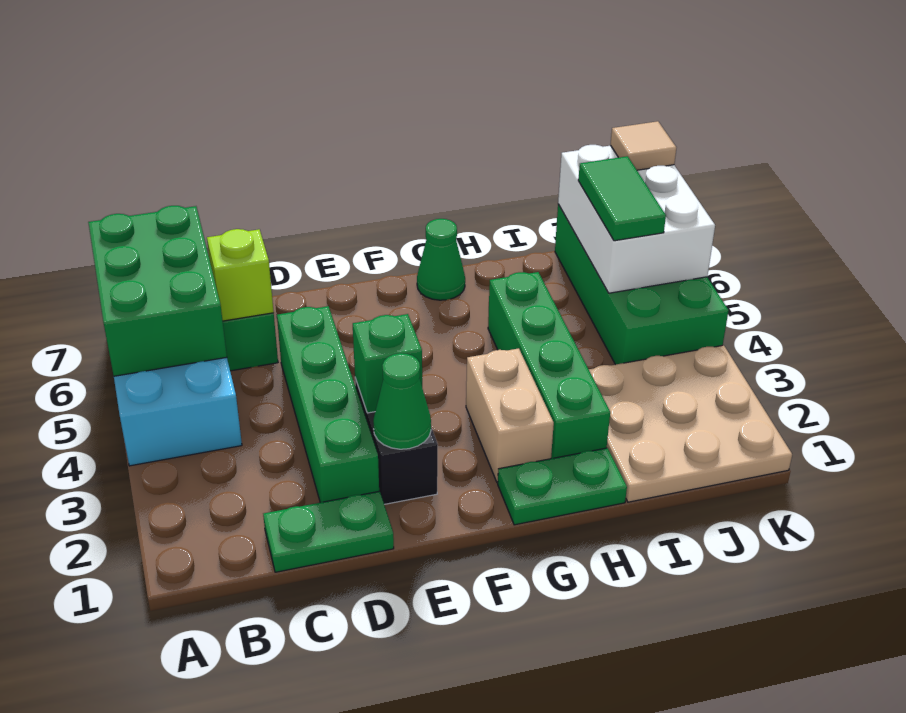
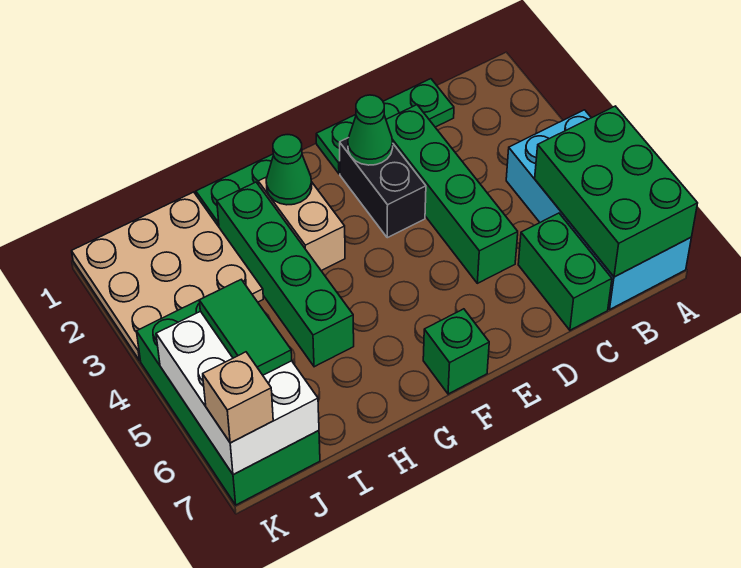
green plate C1:D1 level 1 -> green plate C1:E1 level 1
lime brick C6 level 2 -> none
green brick E3 level 2 -> green brick F7 level 1
green cone G7 level 1 -> green cone G2 level 2
tan tile K7 level 3 -> tan brick K7 level 3

